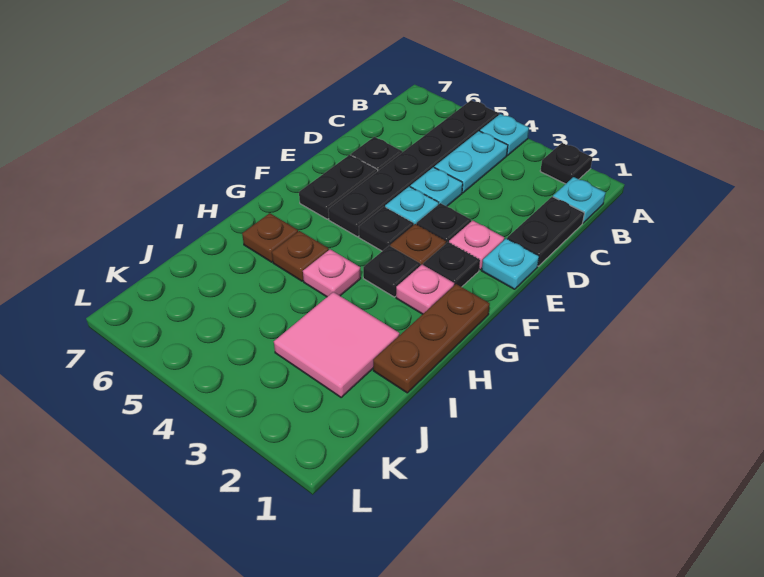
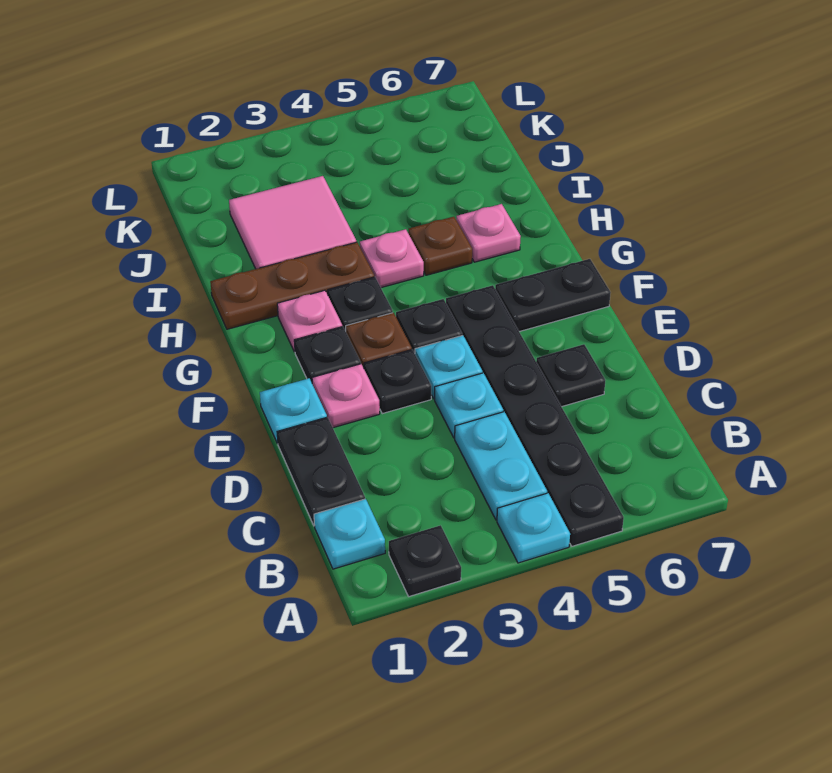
black plate E6:F6 level 1 -> black plate F6:F7 level 1
brown plate G1:I1 level 1 -> brown plate H1:H3 level 1
brown plate H6 level 1 -> pink plate H6 level 1

